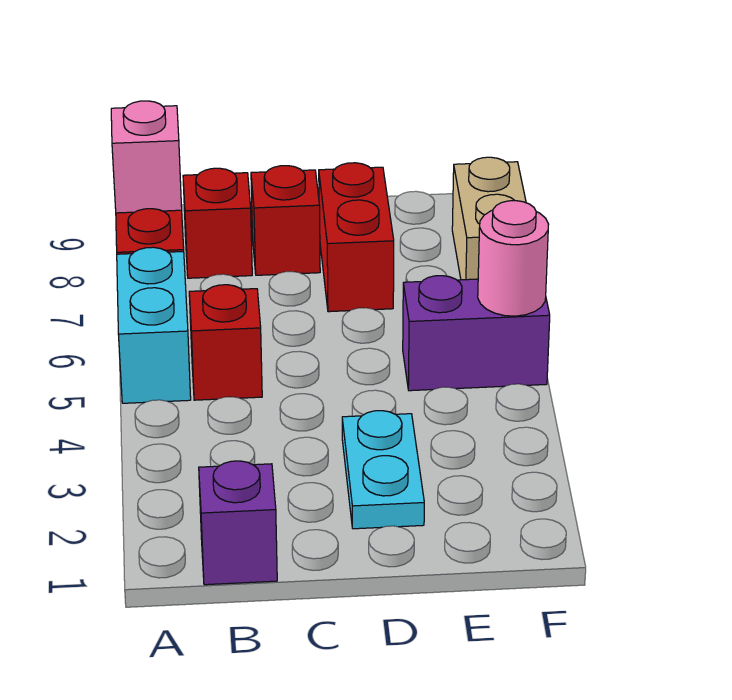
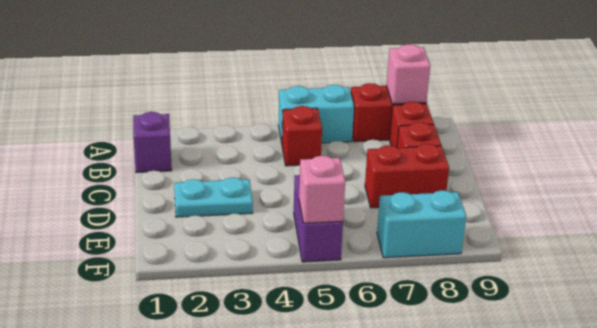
pink round brick F5 level 2 -> pink brick F5 level 2
tan brick F7:F8 level 1 -> cyan brick F7:F8 level 1

